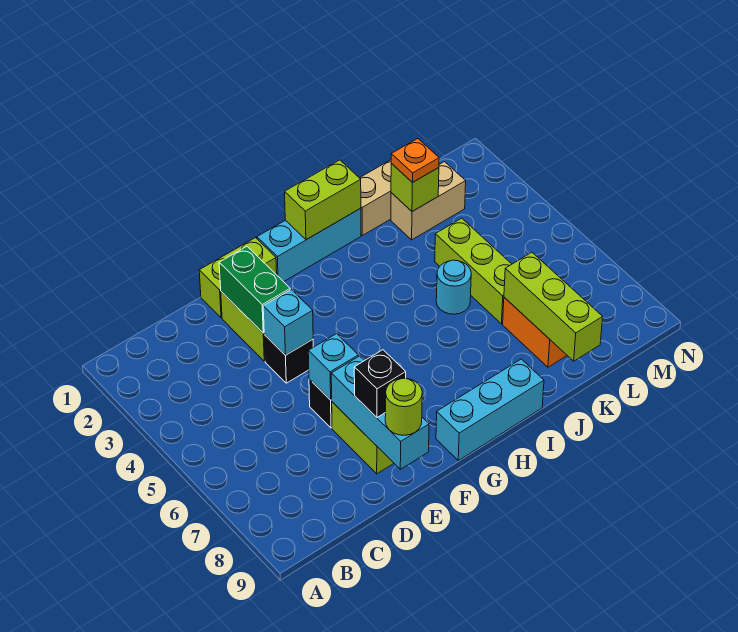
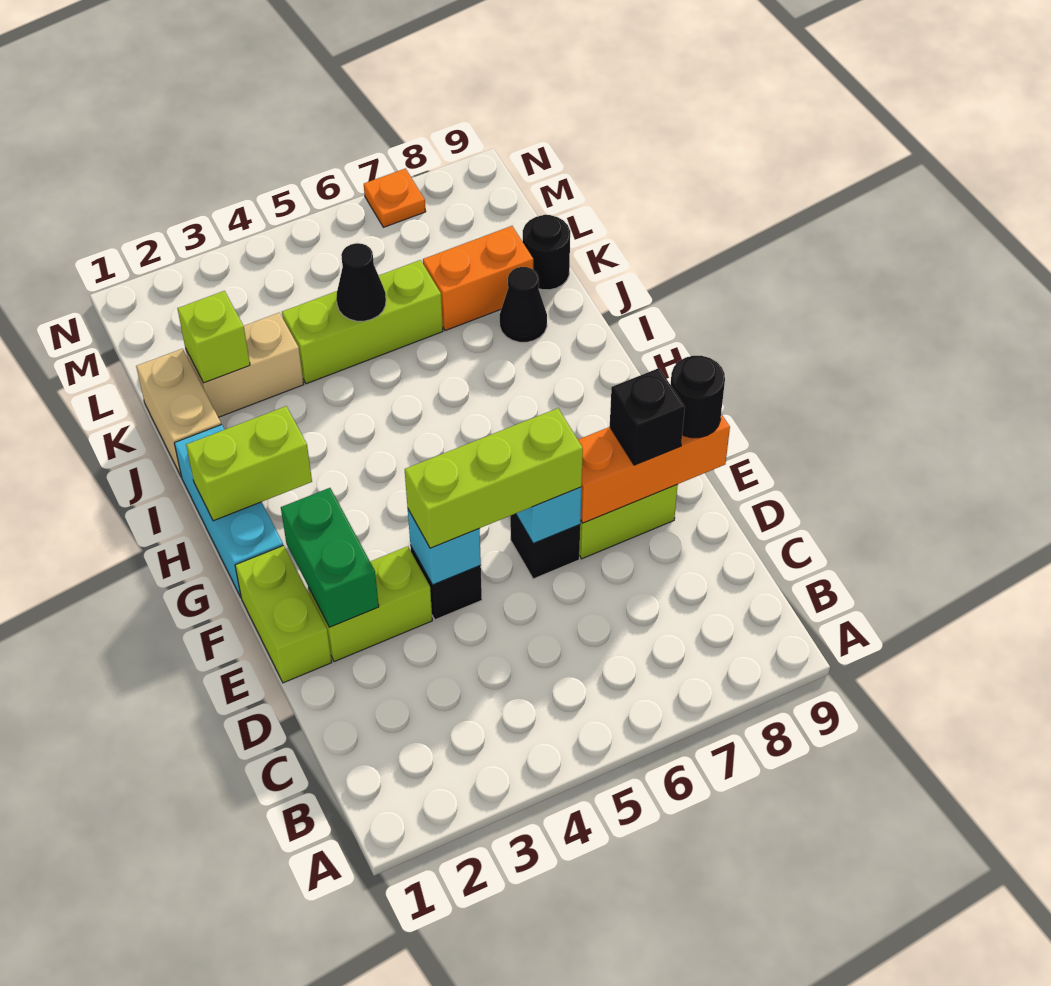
green brick E2:E3 level 2 -> green brick E2:F2 level 2
cyan brick E7:E9 level 2 -> orange brick E7:E9 level 2
lime round brick E9 level 3 -> black round brick E9 level 3
cyan brick G9:I9 level 1 -> none
lime brick H1:I1 level 2 -> lime brick H1:H2 level 2
cyan round brick J5 level 1 -> none
none -> black cone J8 level 1
tan brick K2:L2 level 1 -> tan brick K2:K3 level 1
orange plate K2 level 3 -> orange plate N7 level 1
none -> black cone K5 level 2
lime brick K7:K9 level 2 -> lime brick E4:E6 level 3
none -> black round brick K9 level 1

